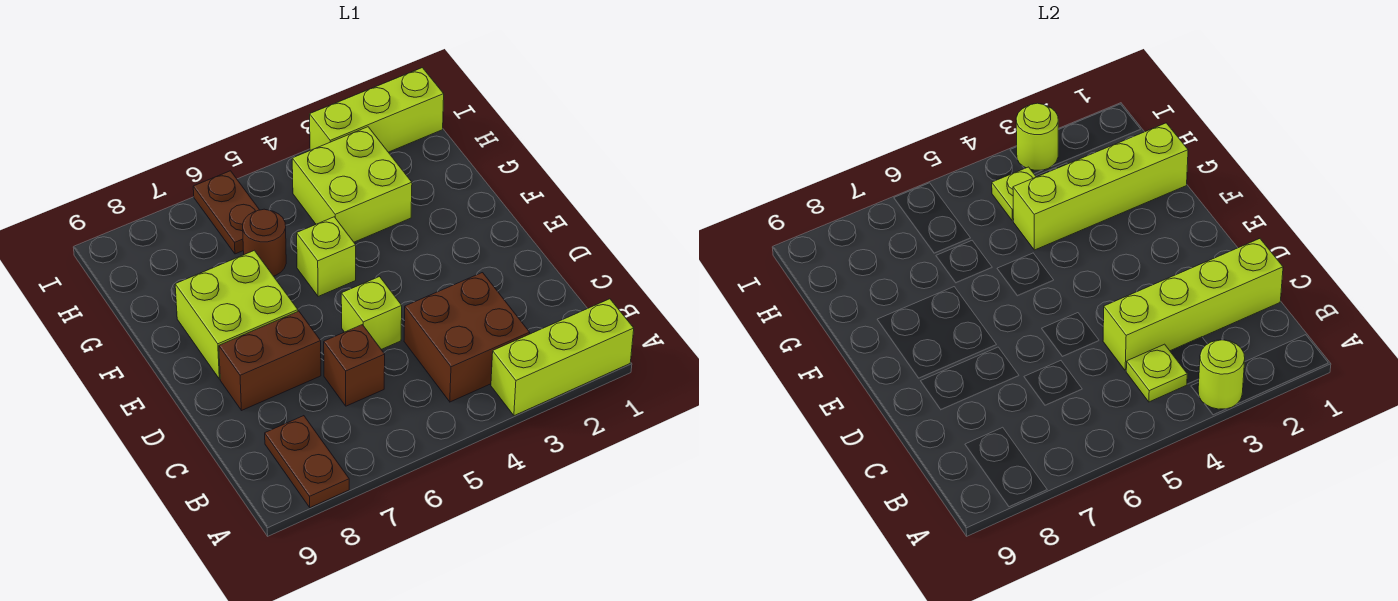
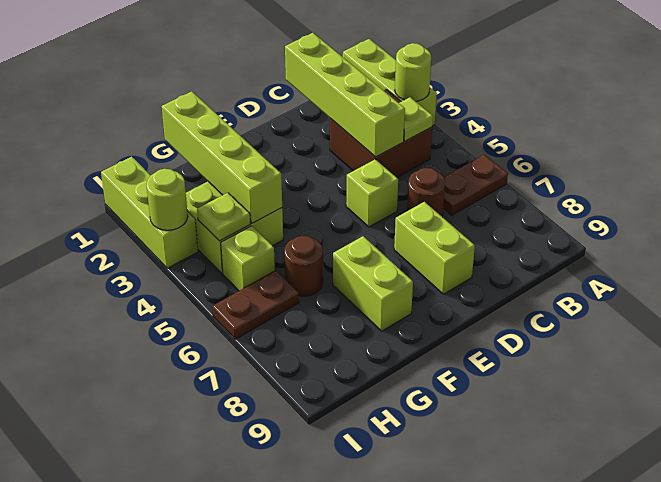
brown plate A8:B8 level 1 -> brown plate A6:B6 level 1
brown brick C6 level 1 -> brown round brick C6 level 1
brown brick D7:D8 level 1 -> lime brick D7:D8 level 1
lime brick E7:F8 level 1 -> lime brick F7:F8 level 1
lime brick F5 level 1 -> lime brick H5 level 1

